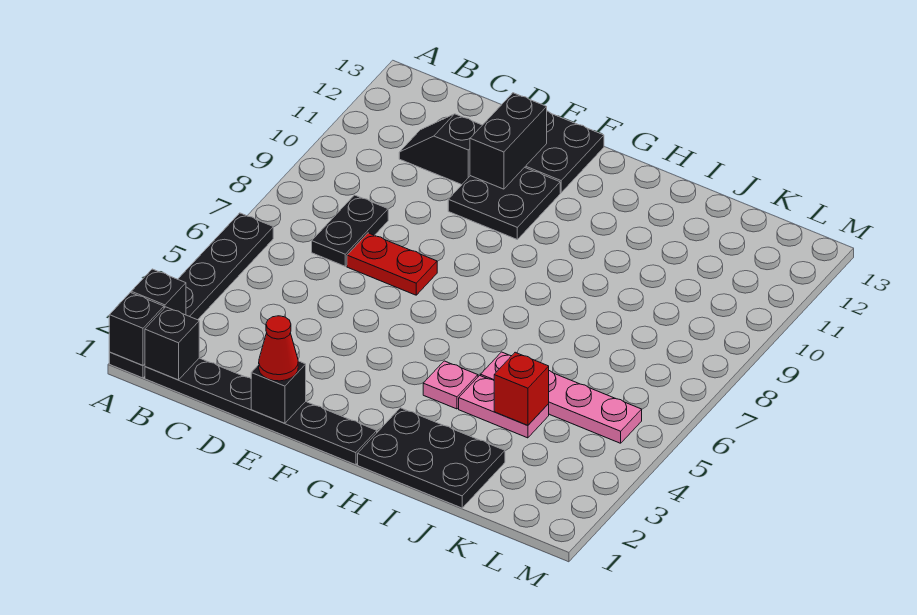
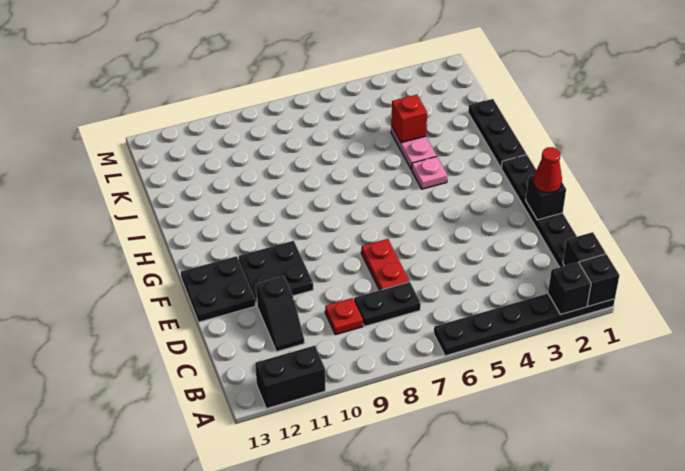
none -> red plate C9 level 1
black brick E11:E12 level 2 -> black brick A11:A12 level 1
black plate H1:J2 level 1 -> black plate H1:J1 level 1
pink plate I5:L5 level 1 -> none

